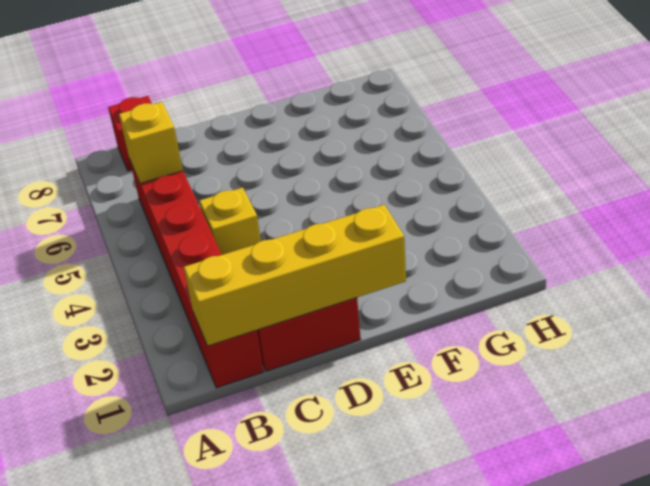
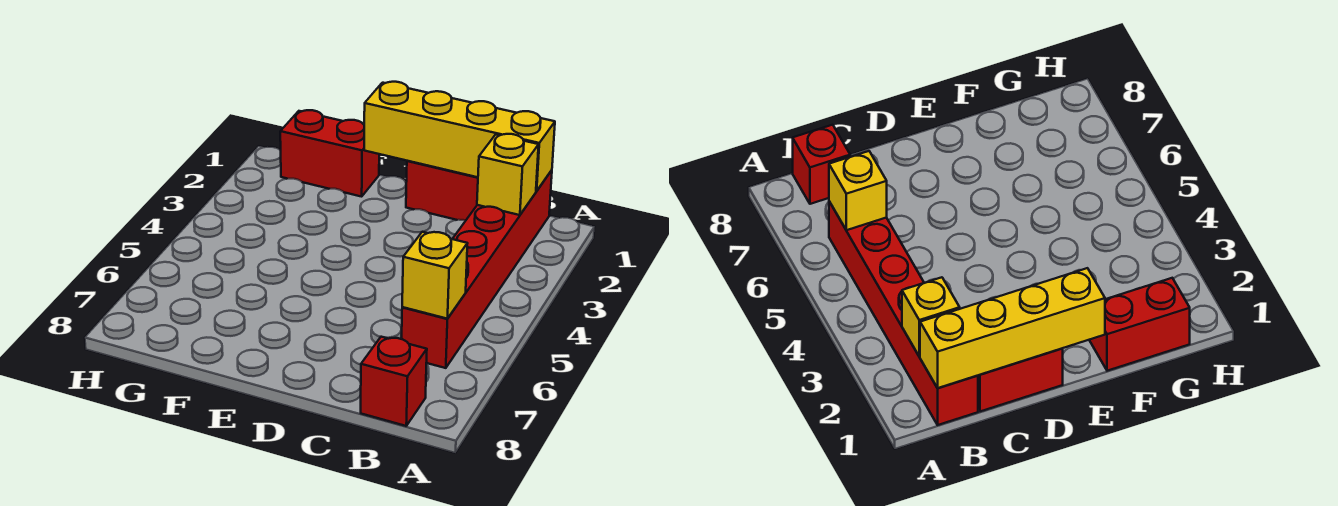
yellow brick C4 level 1 -> yellow brick B2 level 2
none -> red brick F1:G1 level 1

